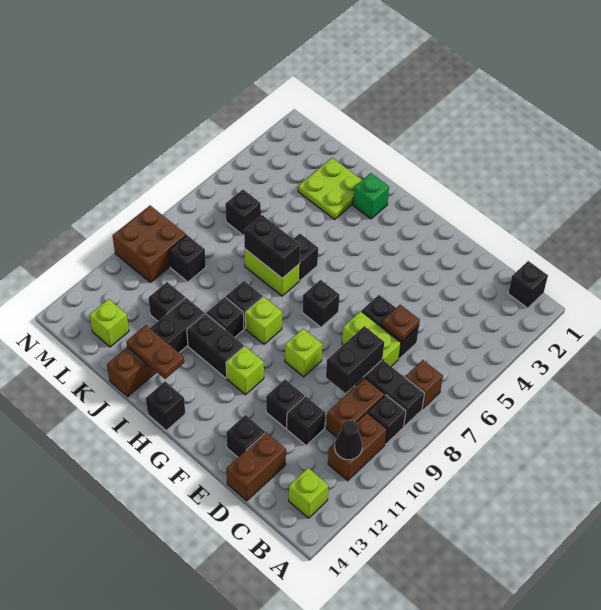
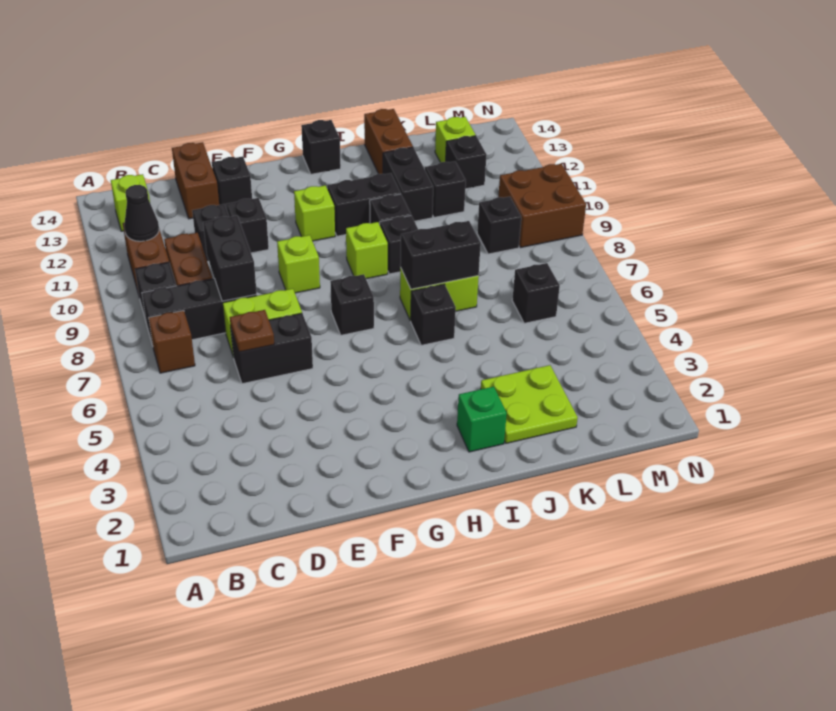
black brick B1 level 1 -> black brick L12 level 1
brown plate I13:J13 level 2 -> none

